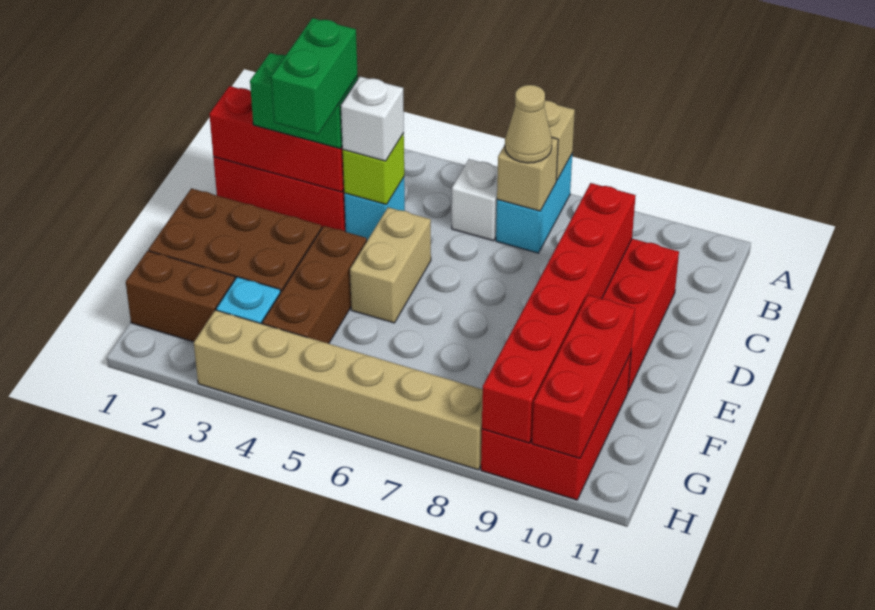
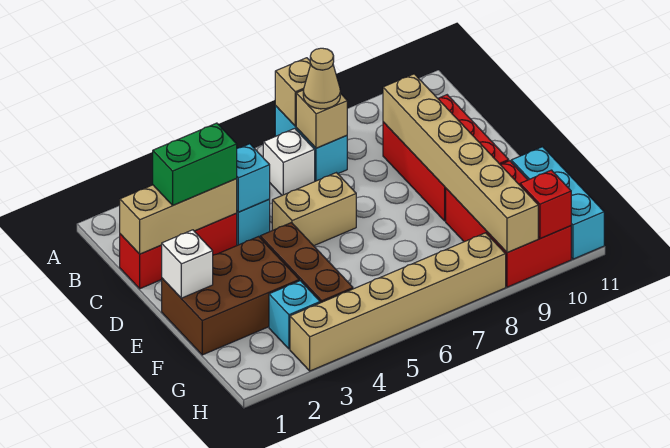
red brick C1:C3 level 2 -> tan brick C1:C3 level 2
green brick C3:D3 level 4 -> none
lime brick C4 level 2 -> cyan brick C4 level 2
white brick C4 level 3 -> white brick E1 level 2
red brick C9:H9 level 2 -> tan brick C9:H9 level 2
tan brick D5:E5 level 1 -> tan brick D5:D6 level 1
red brick F10:H10 level 2 -> red brick H10 level 2
none -> cyan brick F11:H11 level 1
brown brick G1:G2 level 1 -> none

